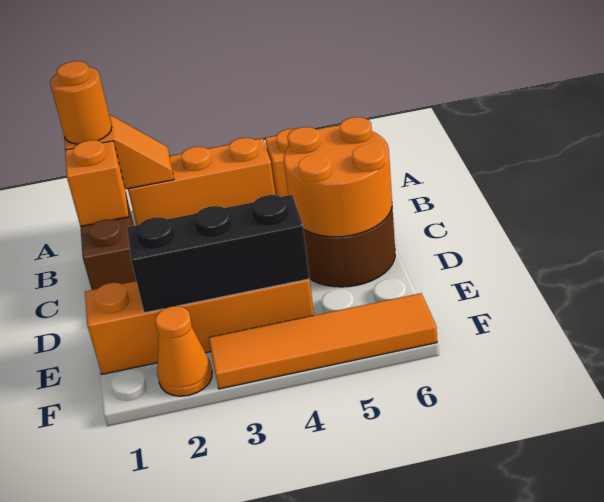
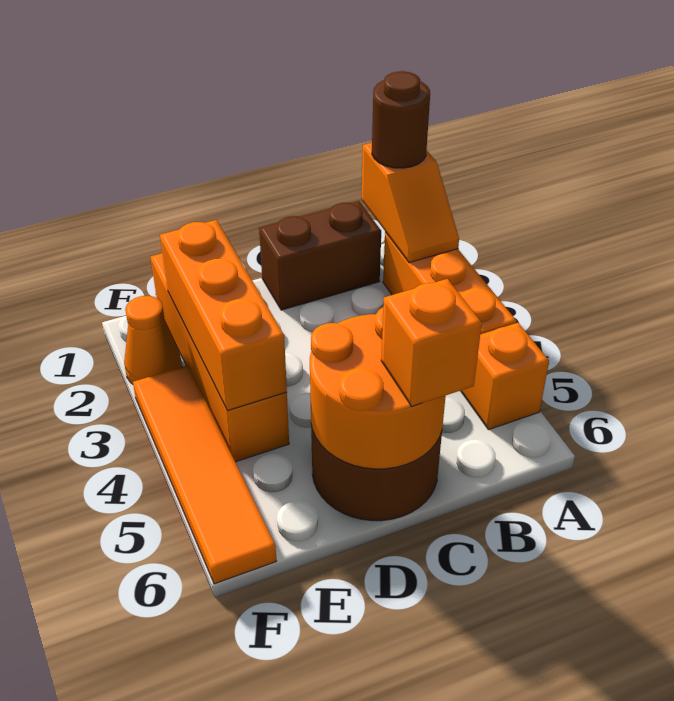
orange round brick A1 level 3 -> brown round brick A1 level 3
orange brick B1 level 2 -> orange brick C6 level 3
black brick E2:E4 level 2 -> orange brick E2:E4 level 2

